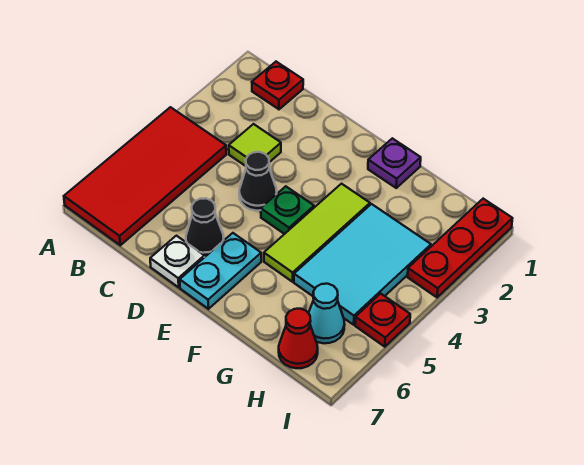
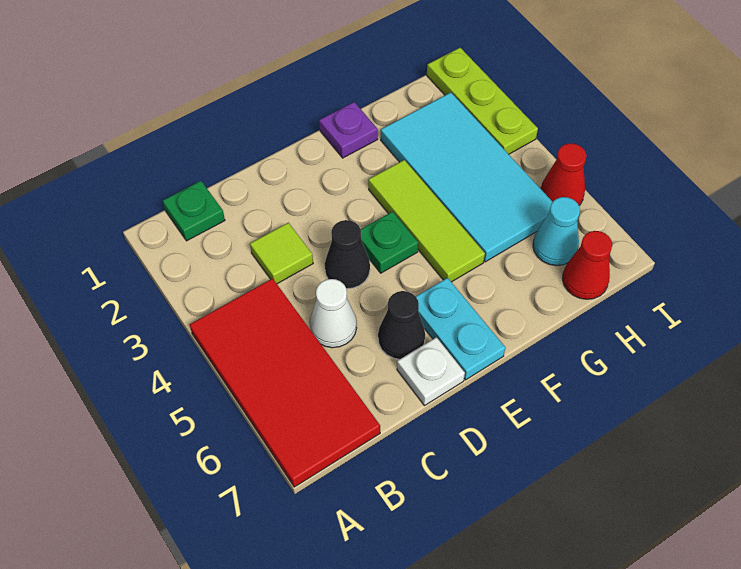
red plate B1 level 1 -> green plate B1 level 1
none -> white cone C5 level 1
cyan tile G3:H5 level 1 -> cyan tile G2:H5 level 1
red plate I1:I3 level 1 -> lime plate I1:I3 level 1
red plate I5 level 1 -> red cone I5 level 1

